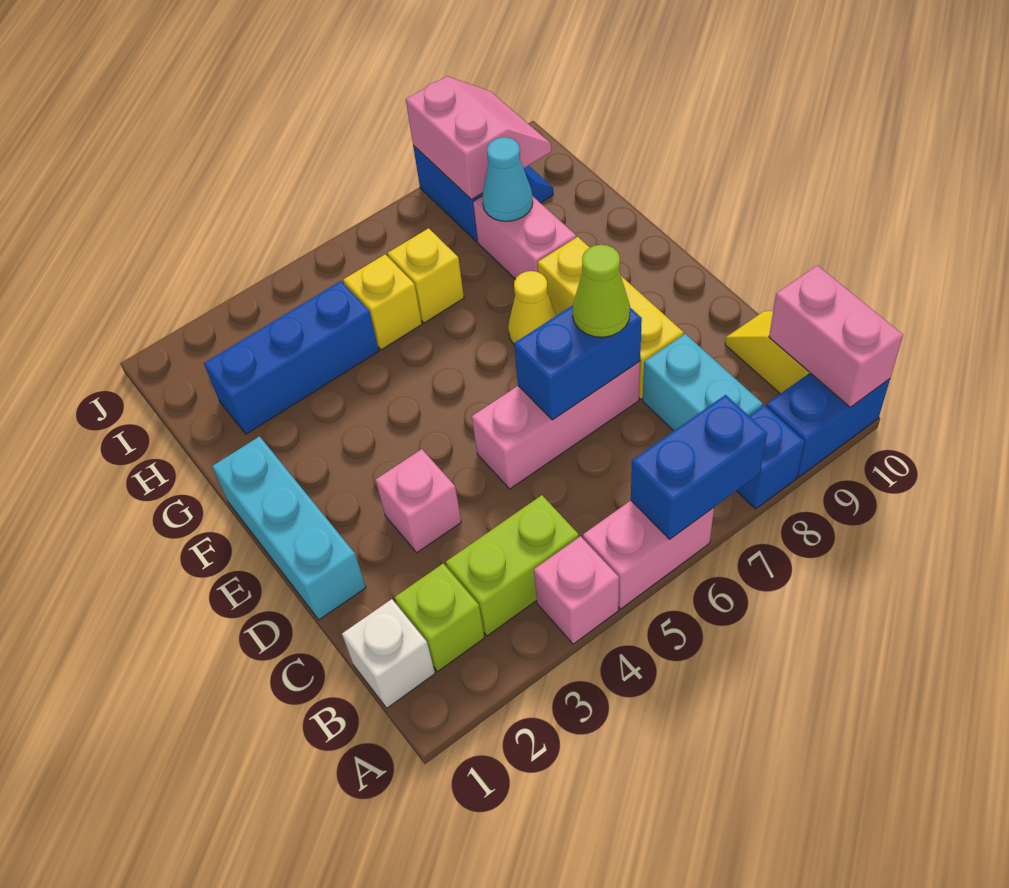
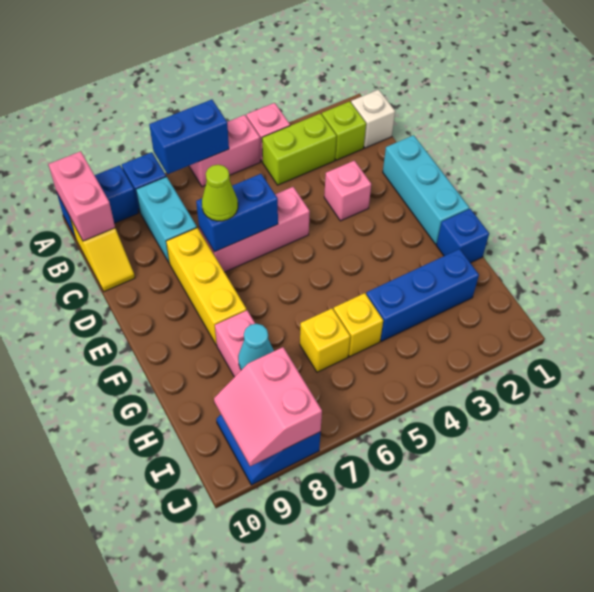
yellow cone F7 level 1 -> none
none -> blue brick G1 level 1

